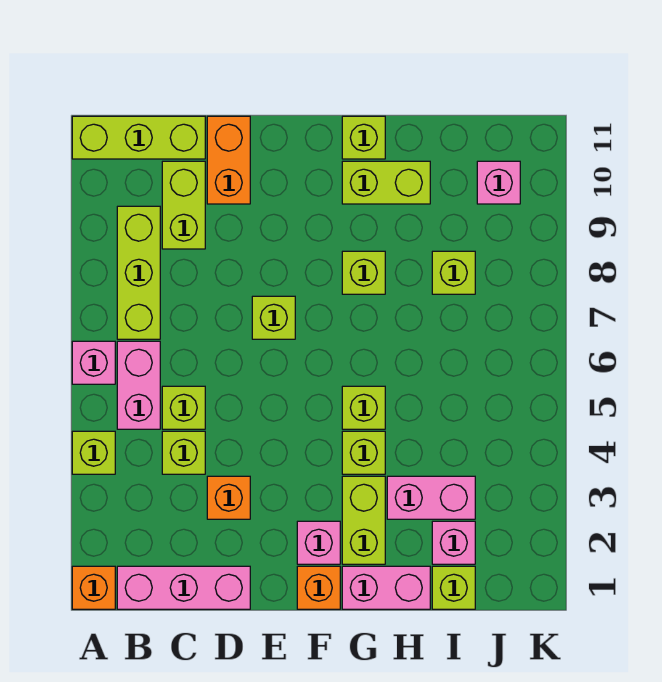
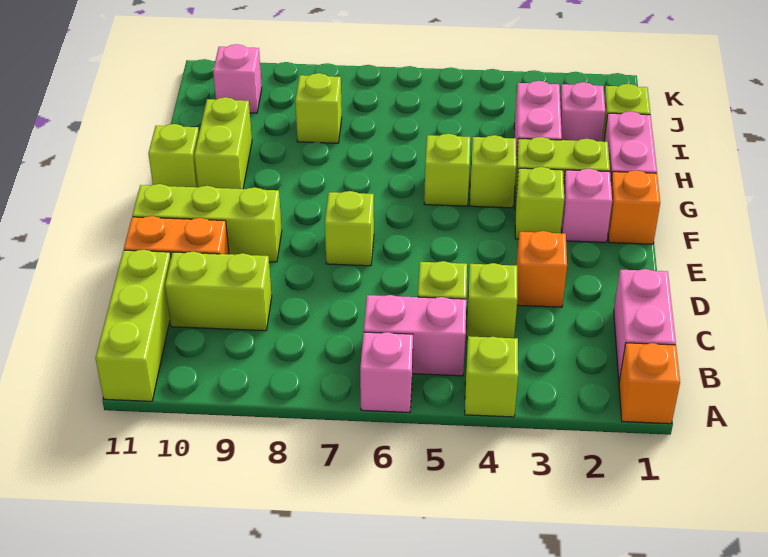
pink brick B1:D1 level 1 -> pink brick B1:C1 level 1
lime brick B7:B9 level 1 -> lime brick E9:E11 level 1
lime brick G8 level 1 -> lime brick F3 level 1

